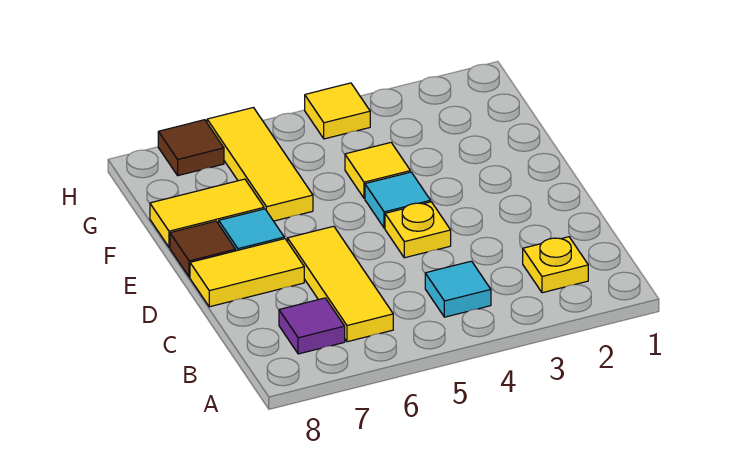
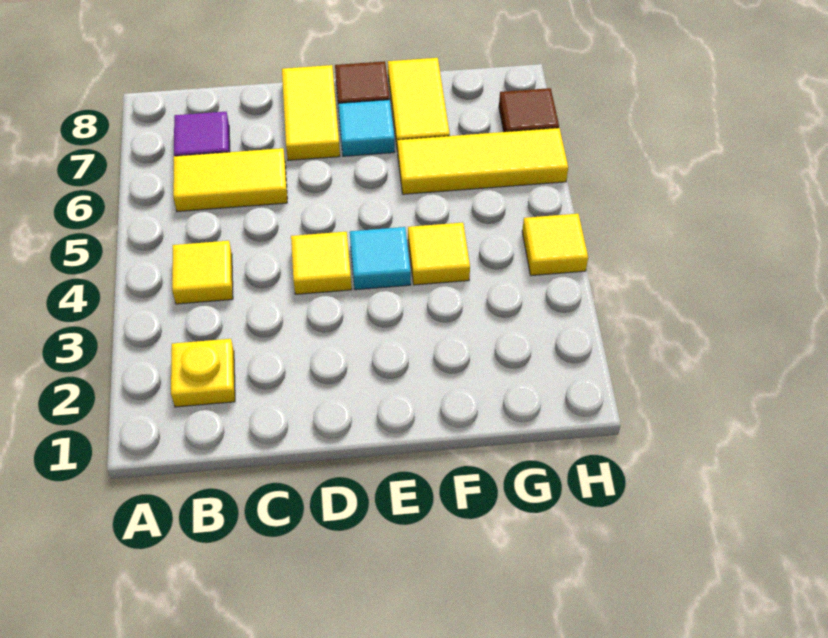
cyan tile B4 level 1 -> yellow tile B4 level 1
yellow tile B6:D6 level 1 -> yellow tile B6:C6 level 1
yellow plate D4 level 1 -> yellow tile D4 level 1

